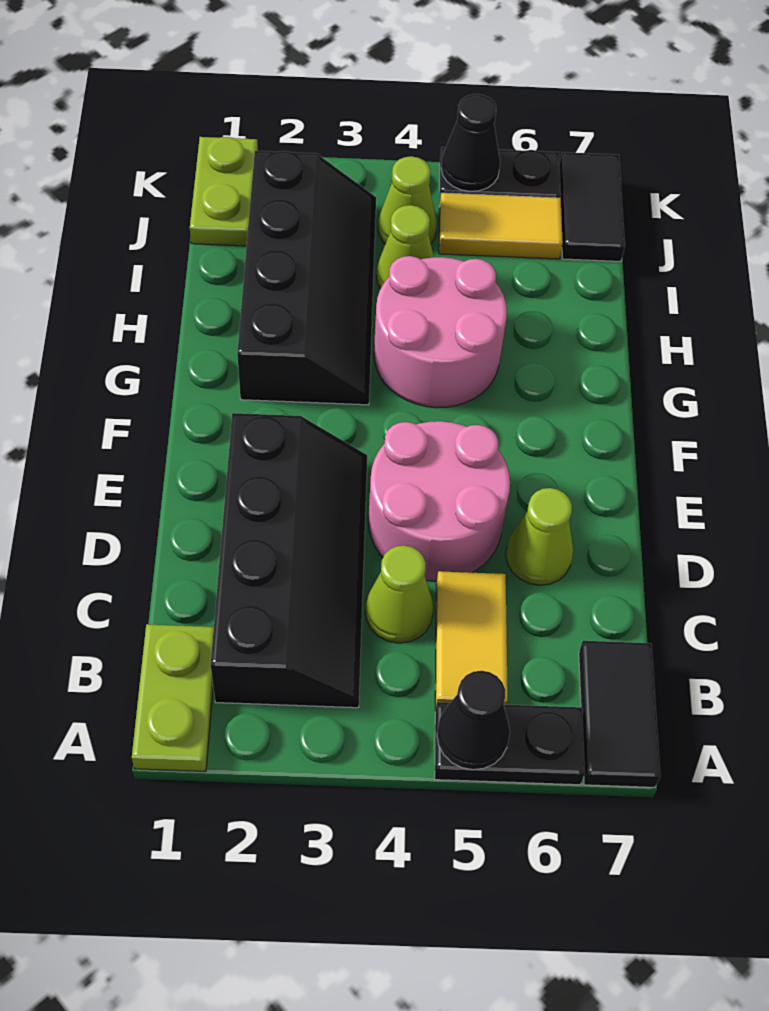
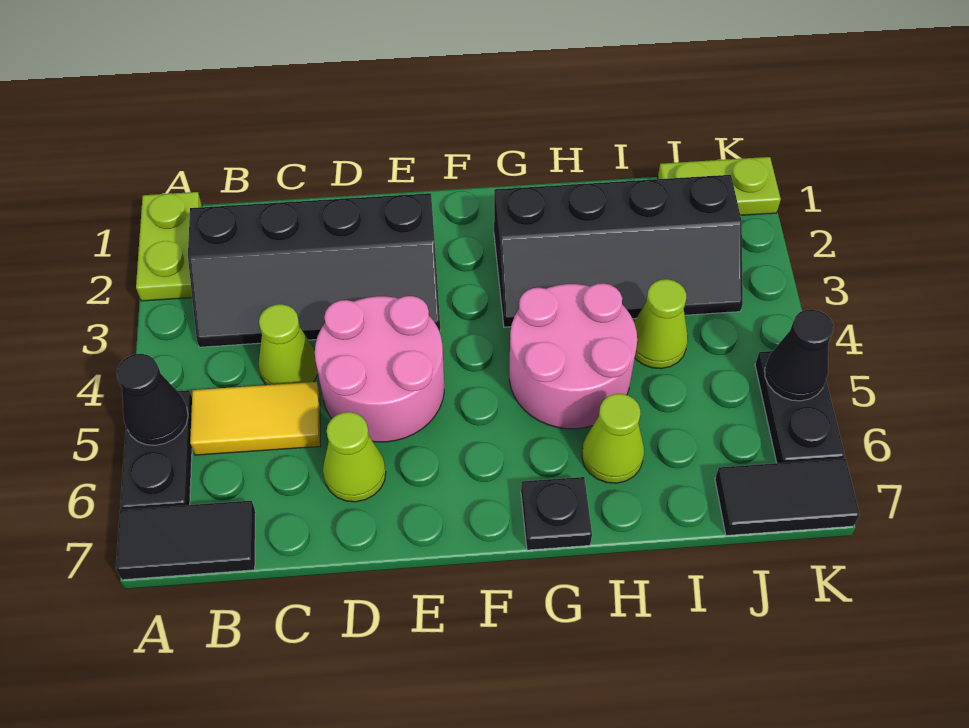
lime plate A1:B1 level 1 -> lime plate A1:A2 level 1
none -> black plate G7 level 1
lime cone J4 level 1 -> lime cone H6 level 1
yellow tile J5:J6 level 1 -> none

